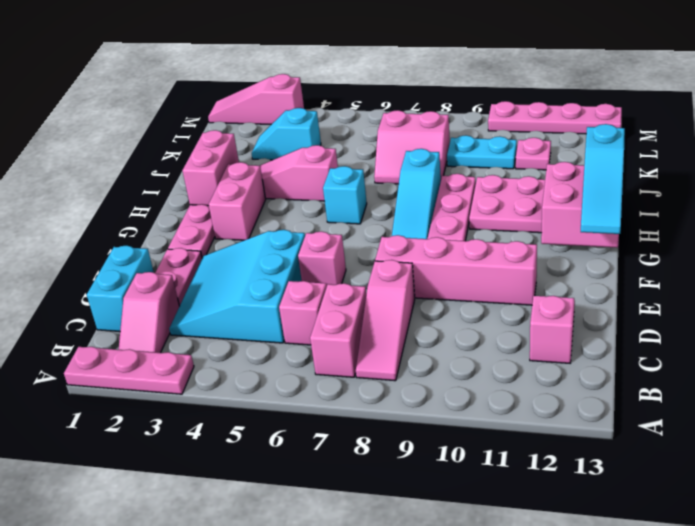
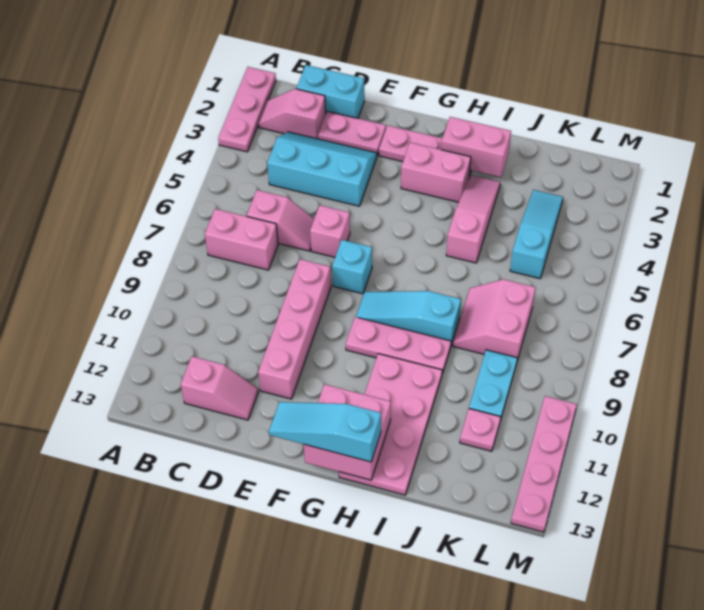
pink slope B8:D8 level 1 top D -> none
cyan slope C3:E5 level 1 top 5 -> cyan slope C3:E4 level 1 top 4
cyan brick H6 level 1 -> cyan brick F7 level 1
cyan slope K3:K4 level 1 top 4 -> cyan slope K3:K5 level 1 top 5
pink slope M1:M3 level 1 top 3 -> none

